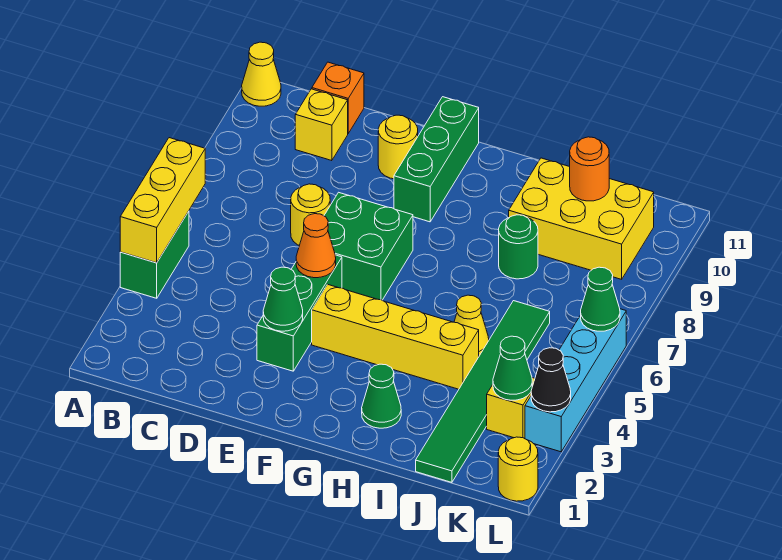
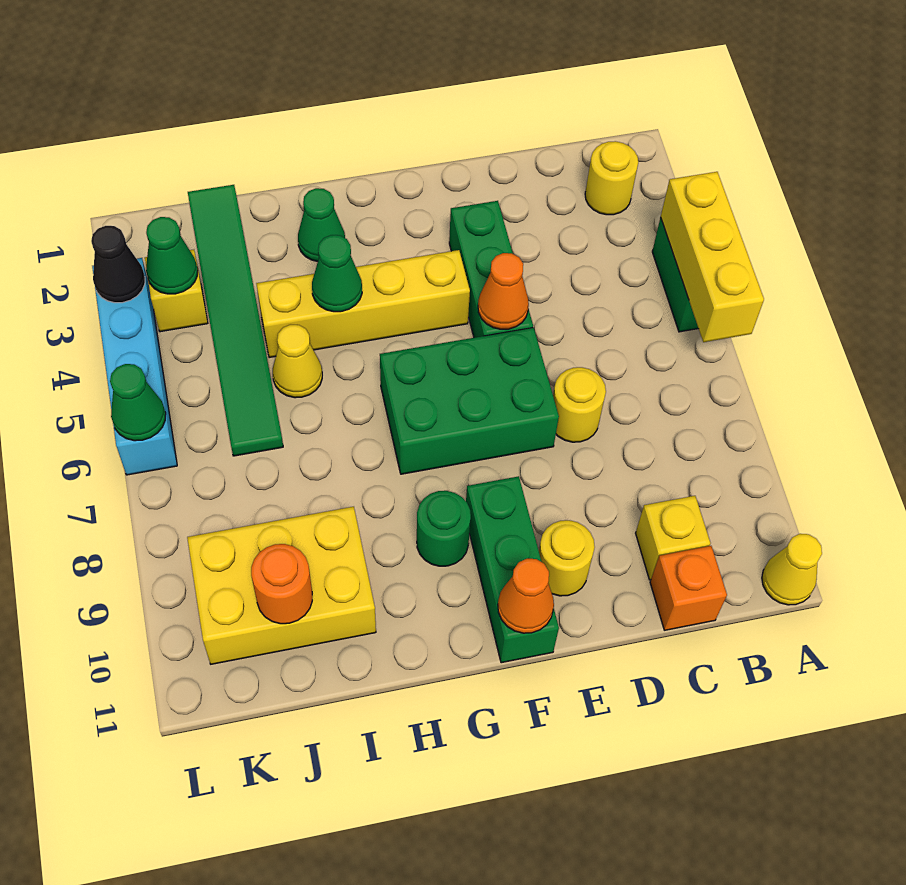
green cone E3 level 2 -> green cone H4 level 2
green brick E6:F7 level 1 -> green brick E6:G7 level 1
none -> orange cone F11 level 2
green round brick I8 level 1 -> green round brick G9 level 1
yellow round brick L1 level 1 -> yellow round brick B2 level 1

